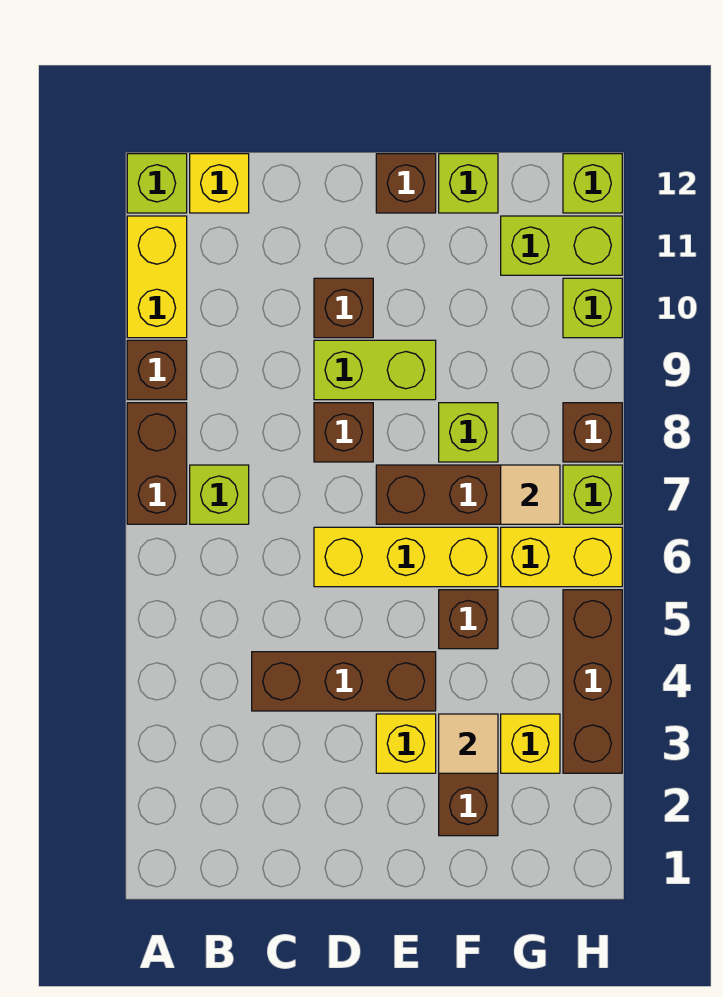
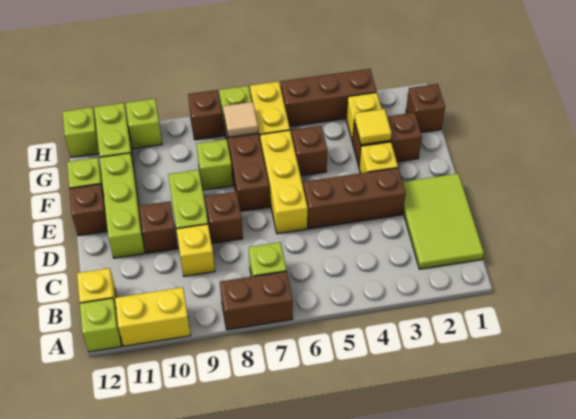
brown brick A9 level 1 -> brown brick G1 level 1
none -> lime tile B1:D2 level 1
brown brick C4:E4 level 1 -> brown brick D3:D5 level 1
none -> yellow brick C9 level 1
none -> lime brick D11:F11 level 1
tan tile F3 level 2 -> yellow tile F3 level 2

